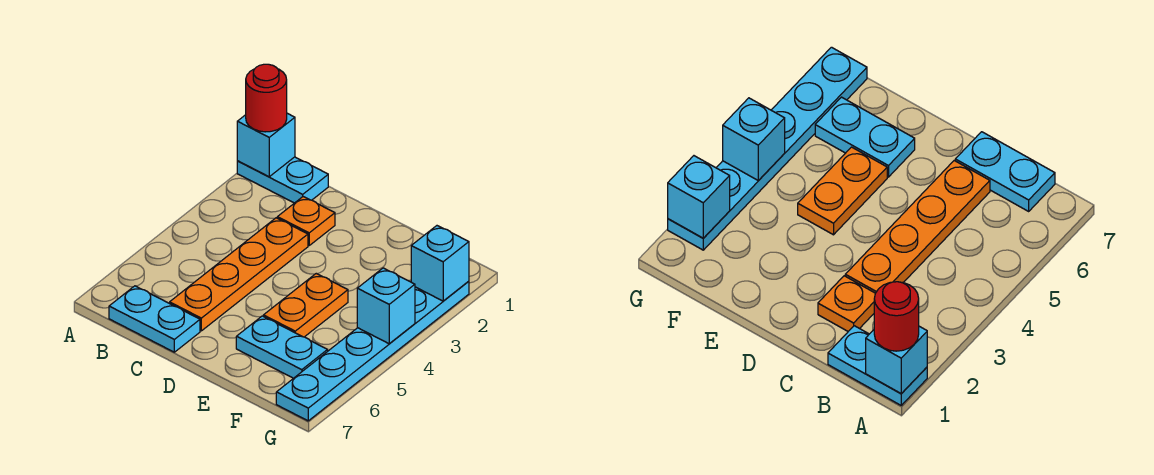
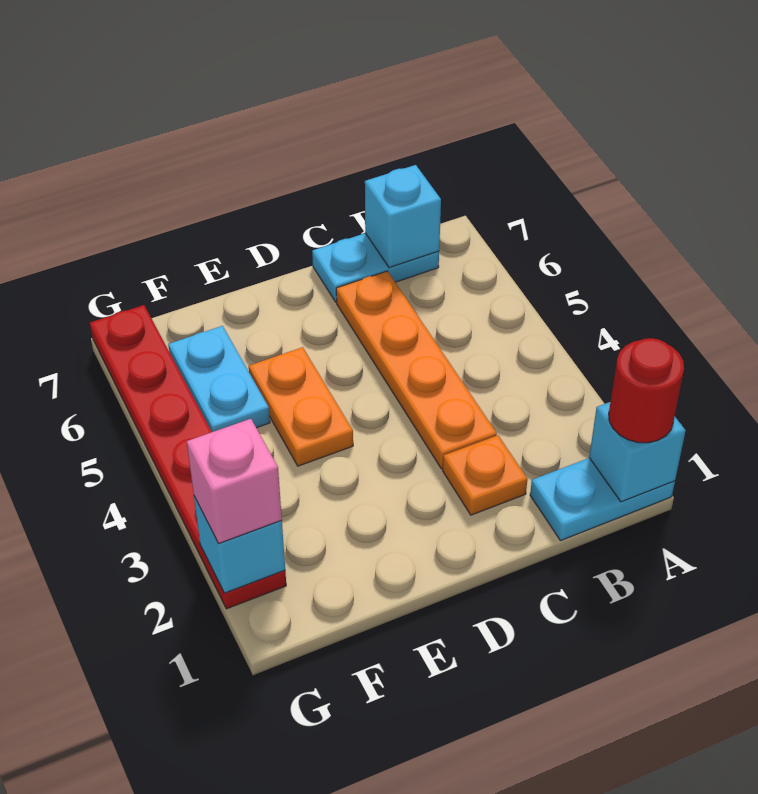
cyan plate E6:F6 level 1 -> cyan plate F5:F6 level 1
cyan plate G2:G7 level 1 -> red plate G2:G7 level 1
none -> pink brick G2 level 3
cyan brick G4 level 2 -> cyan brick B7 level 2

